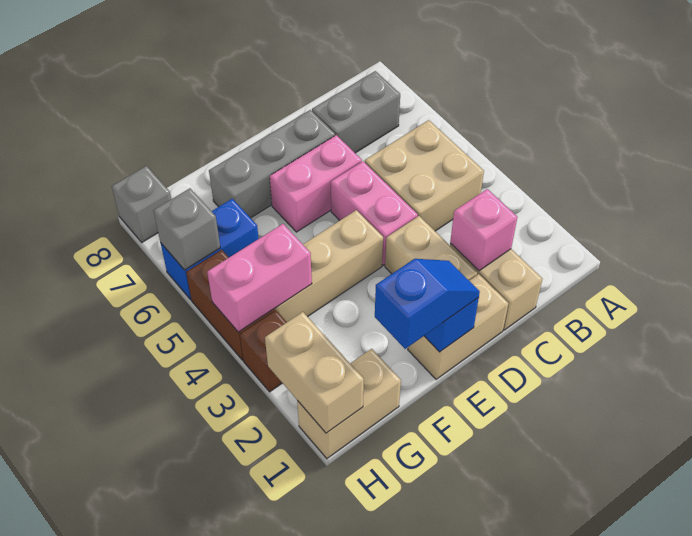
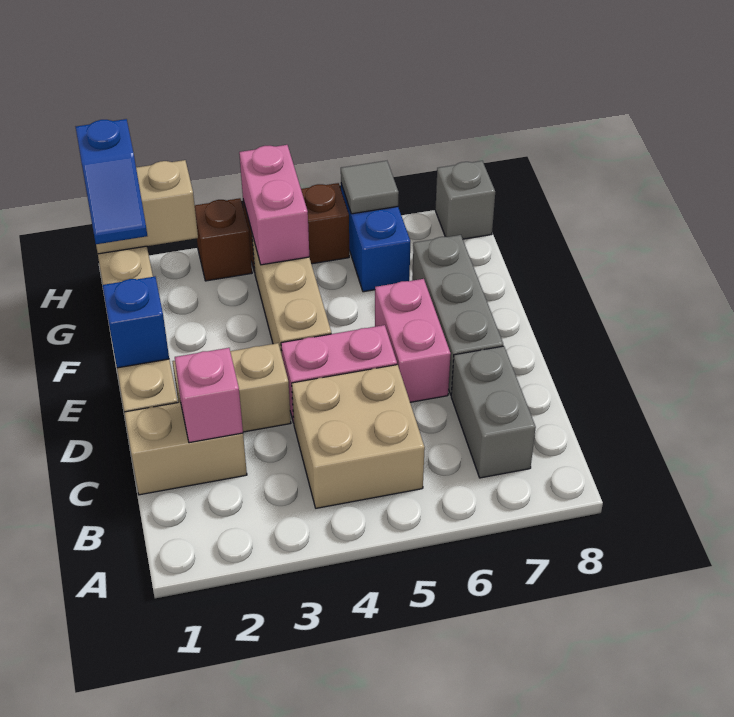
blue slope E1:F1 level 3 top F -> blue slope G1:H1 level 3 top H
grey brick H6 level 2 -> grey tile H6 level 2

